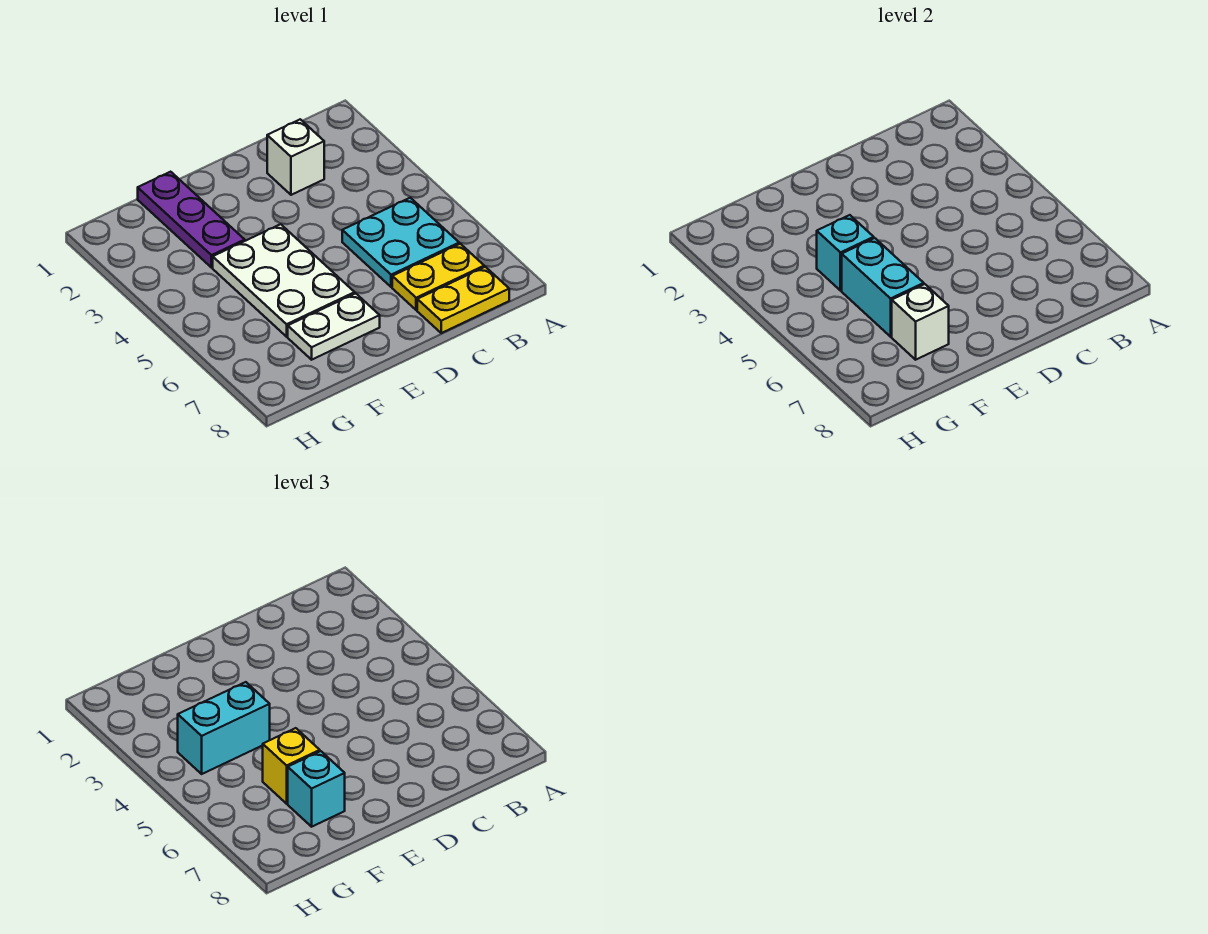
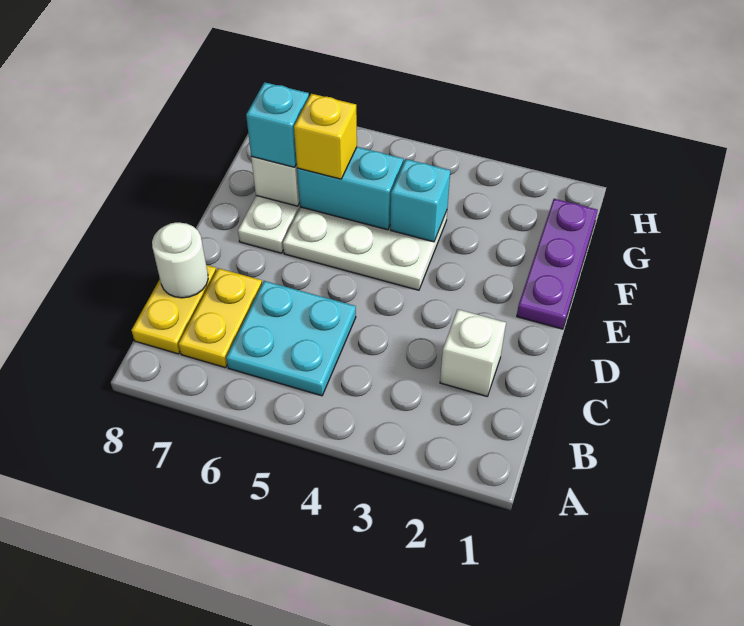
none -> white round brick C8 level 2
purple plate F1:F3 level 1 -> purple plate E1:G1 level 1
cyan brick F4:G4 level 3 -> none

